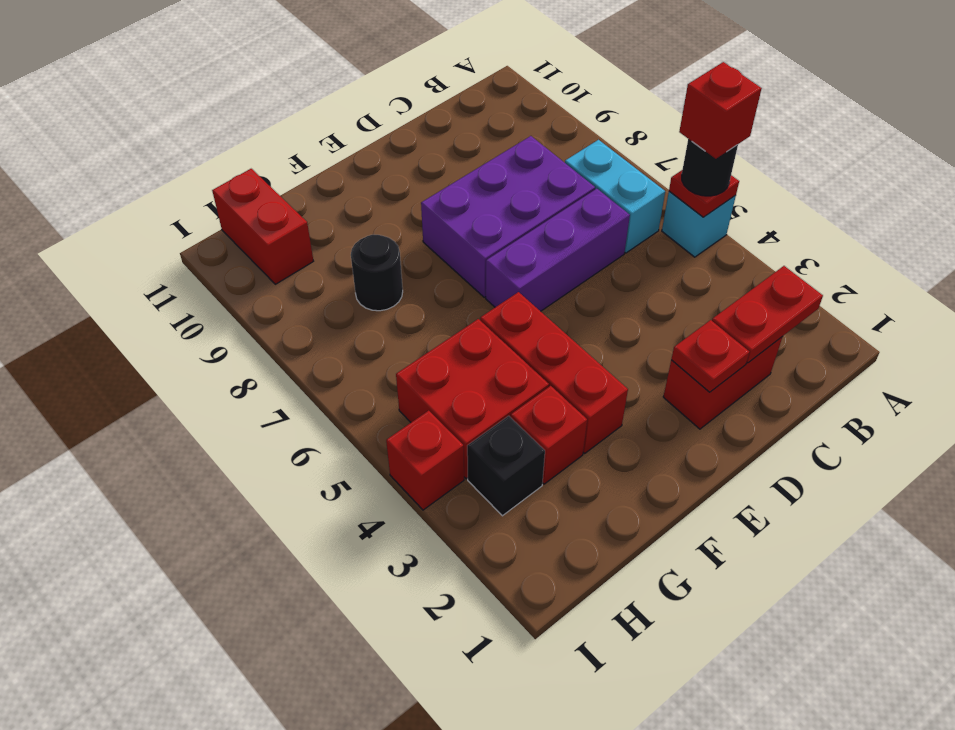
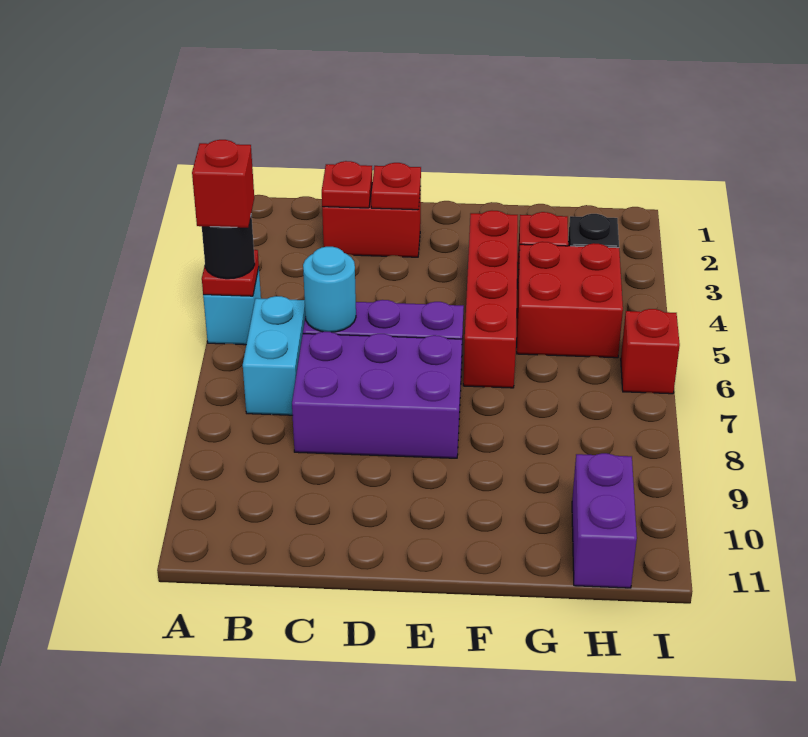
red plate B2:C2 level 2 -> red plate C2 level 2
none -> cyan round brick C6 level 2
red brick F3:F5 level 1 -> red brick F3:F6 level 1
black round brick G8 level 1 -> none
red brick H10:H11 level 1 -> purple brick H10:H11 level 1
red brick I4 level 1 -> red brick I6 level 1

